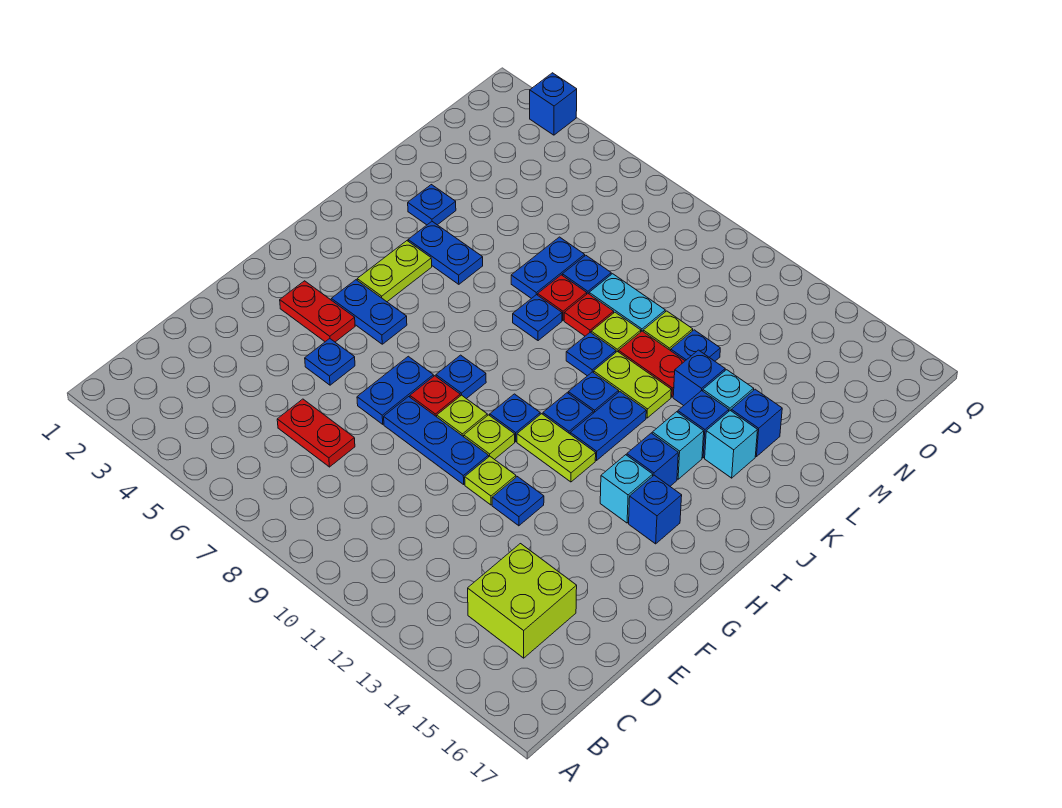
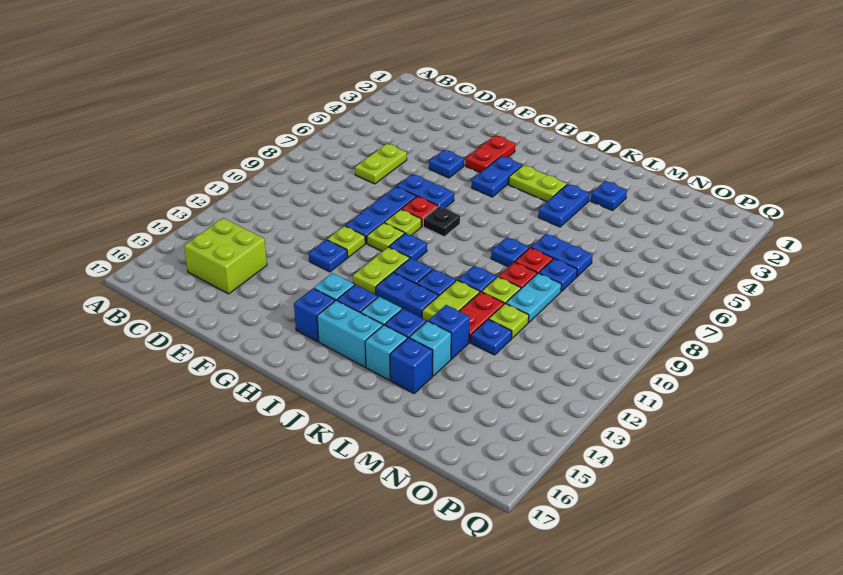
red plate D6:D7 level 1 -> lime plate D6:D7 level 1
blue plate H8 level 1 -> black plate H8 level 1
none -> cyan brick I15:J15 level 1
blue brick Q3 level 1 -> none

